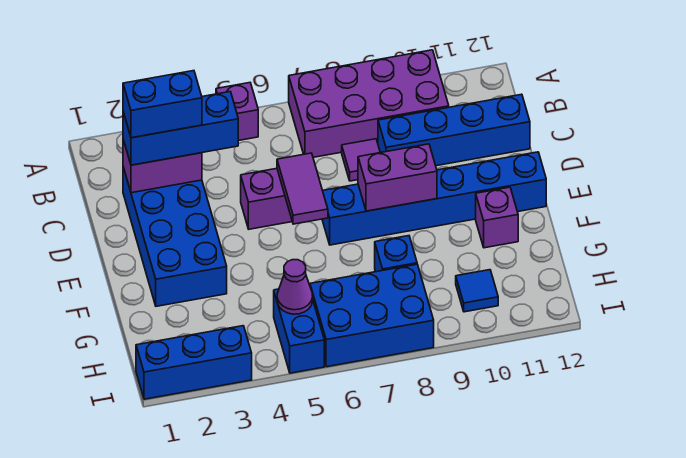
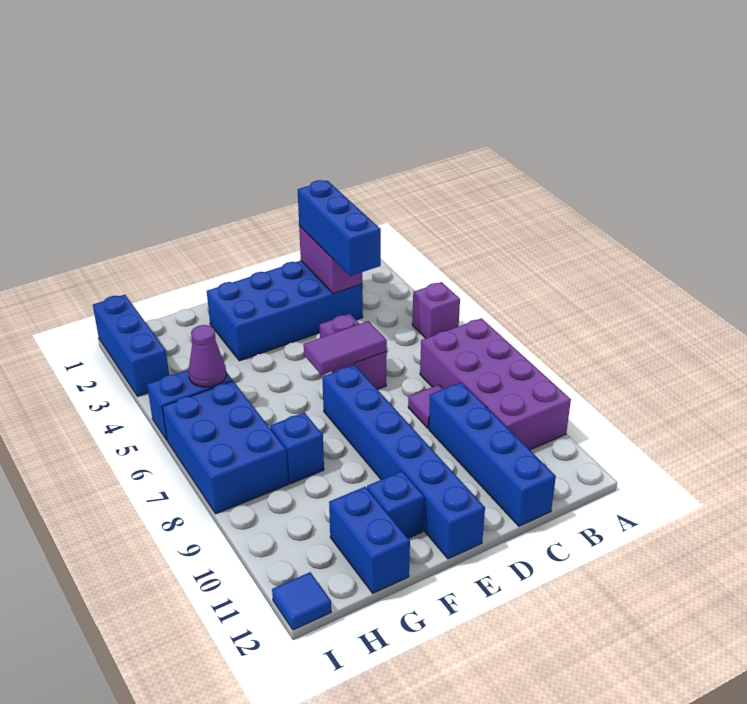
blue brick C2:C3 level 4 -> blue brick G11:G12 level 1
purple brick E8:E9 level 2 -> none
purple brick F11 level 1 -> blue brick F11 level 1
blue tile H10 level 1 -> blue tile I12 level 1

